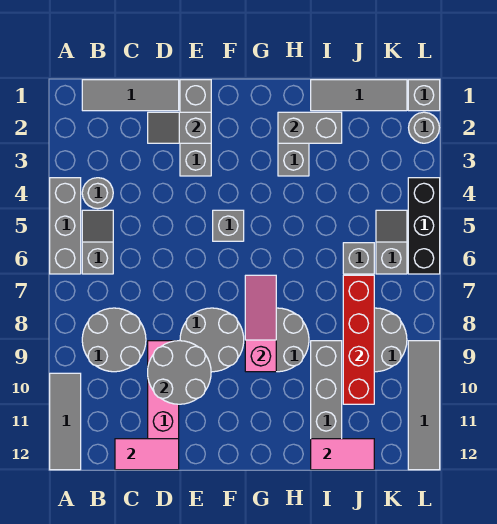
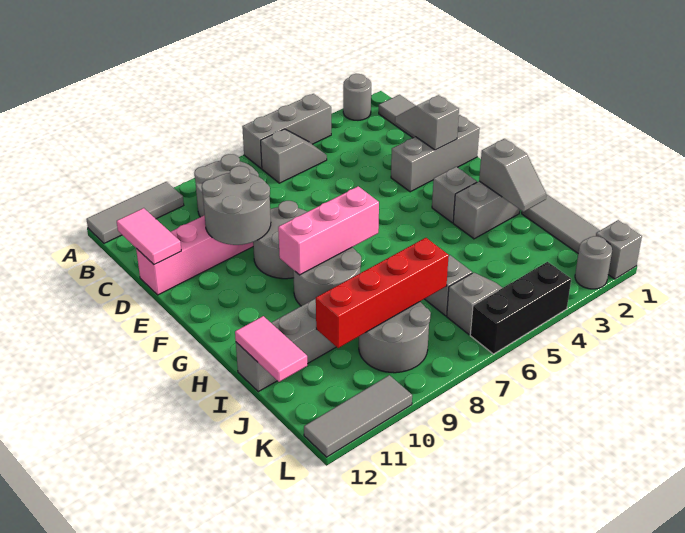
grey round brick B4 level 1 -> grey round brick A2 level 1
grey brick F5 level 1 -> grey brick G3 level 1
pink slope G7:G9 level 2 top 9 -> pink brick G7:G9 level 2
grey brick H2:I2 level 2 -> grey slope H2:I2 level 2 top H
grey tile L9:L12 level 1 -> grey tile L10:L12 level 1

